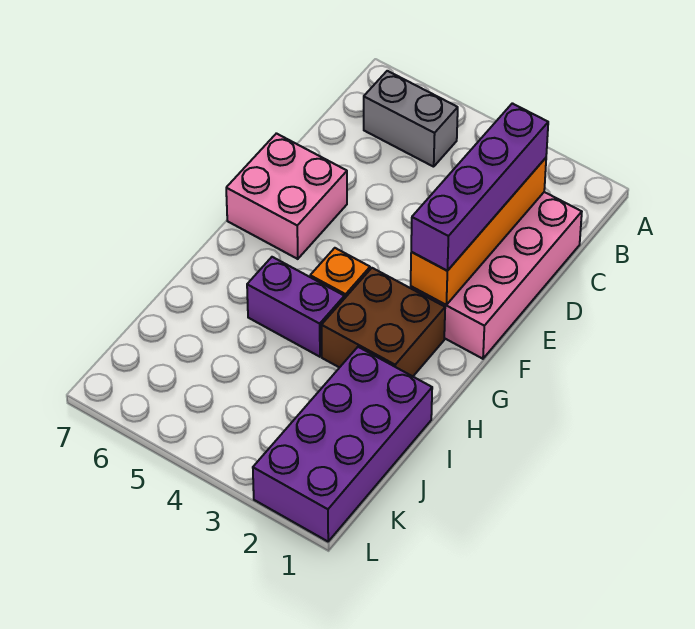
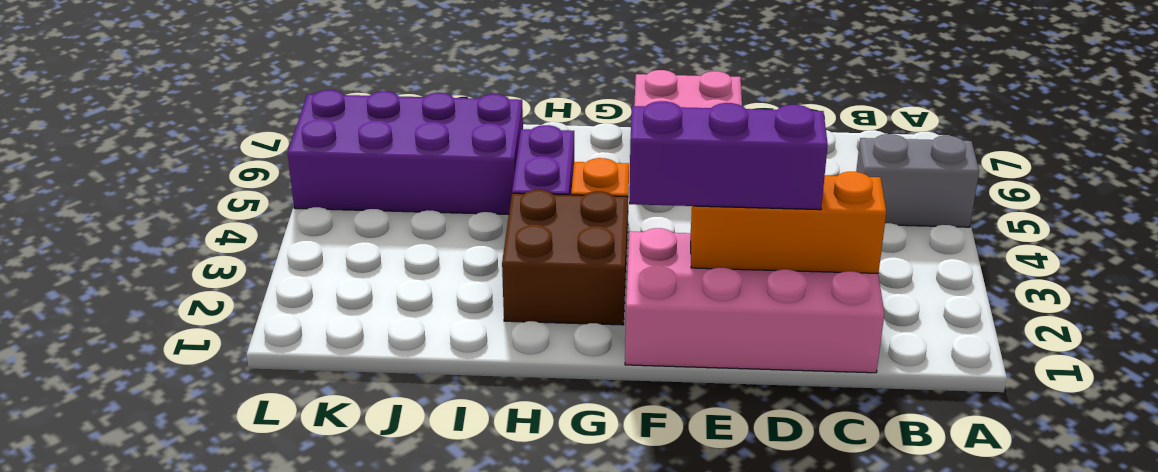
grey brick B5:B6 level 1 -> grey brick A5:B5 level 1
orange brick C2:F2 level 2 -> orange brick C2:E2 level 2
purple brick C2:F2 level 3 -> purple brick D2:F2 level 3
purple brick I1:L2 level 1 -> purple brick I5:L6 level 1

